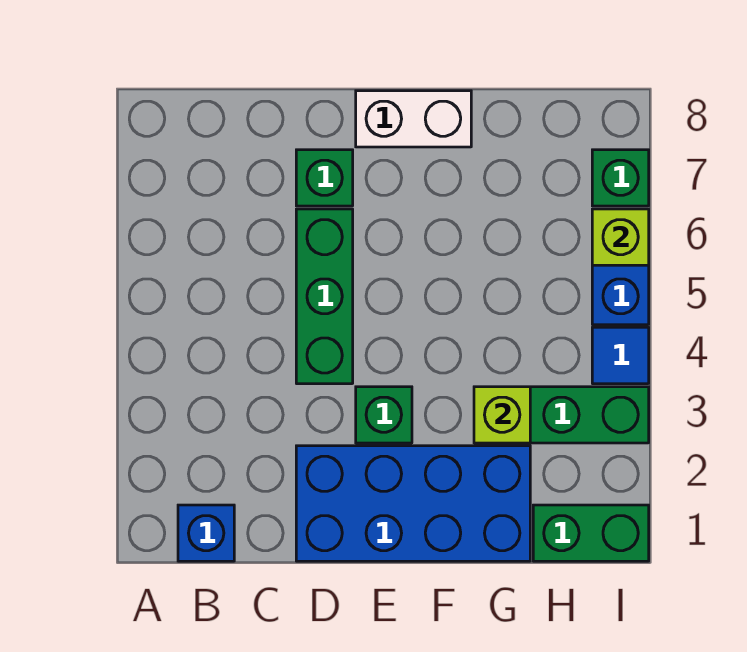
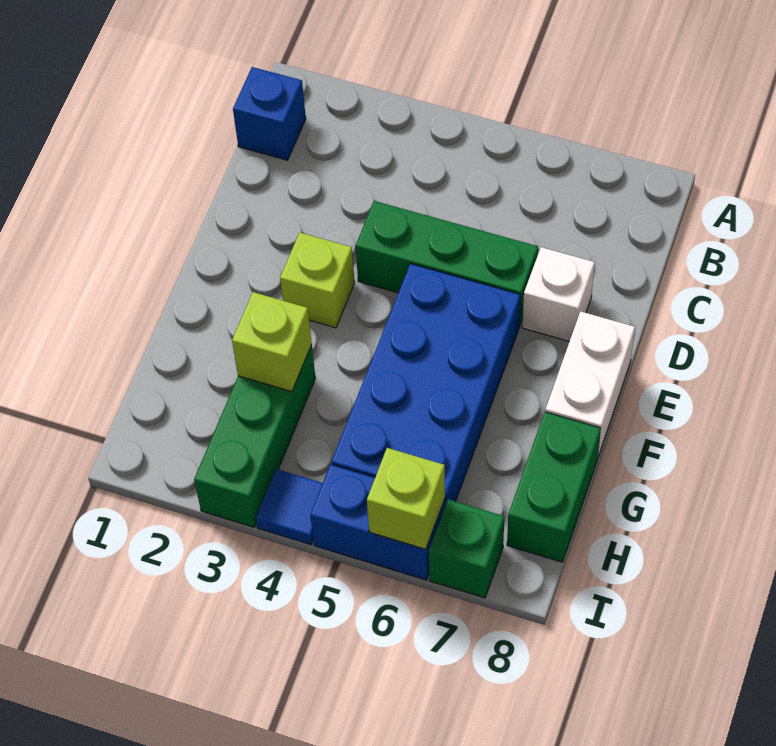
blue brick D1:G2 level 1 -> blue brick E5:H6 level 1
green brick D7 level 1 -> white brick D7 level 1
green brick E3 level 1 -> lime brick E3 level 1
green brick H1:I1 level 1 -> green brick G8:H8 level 1

